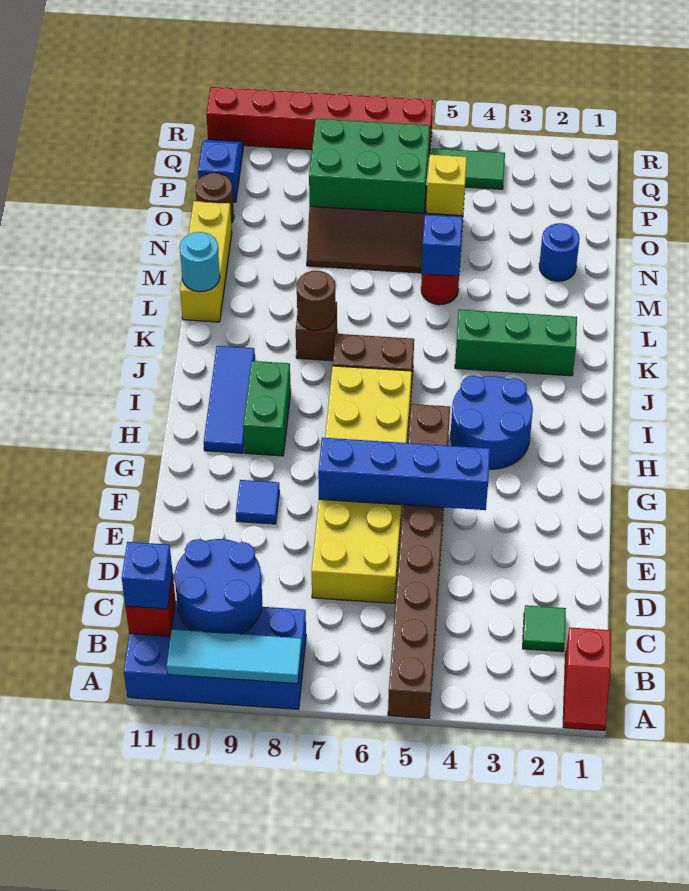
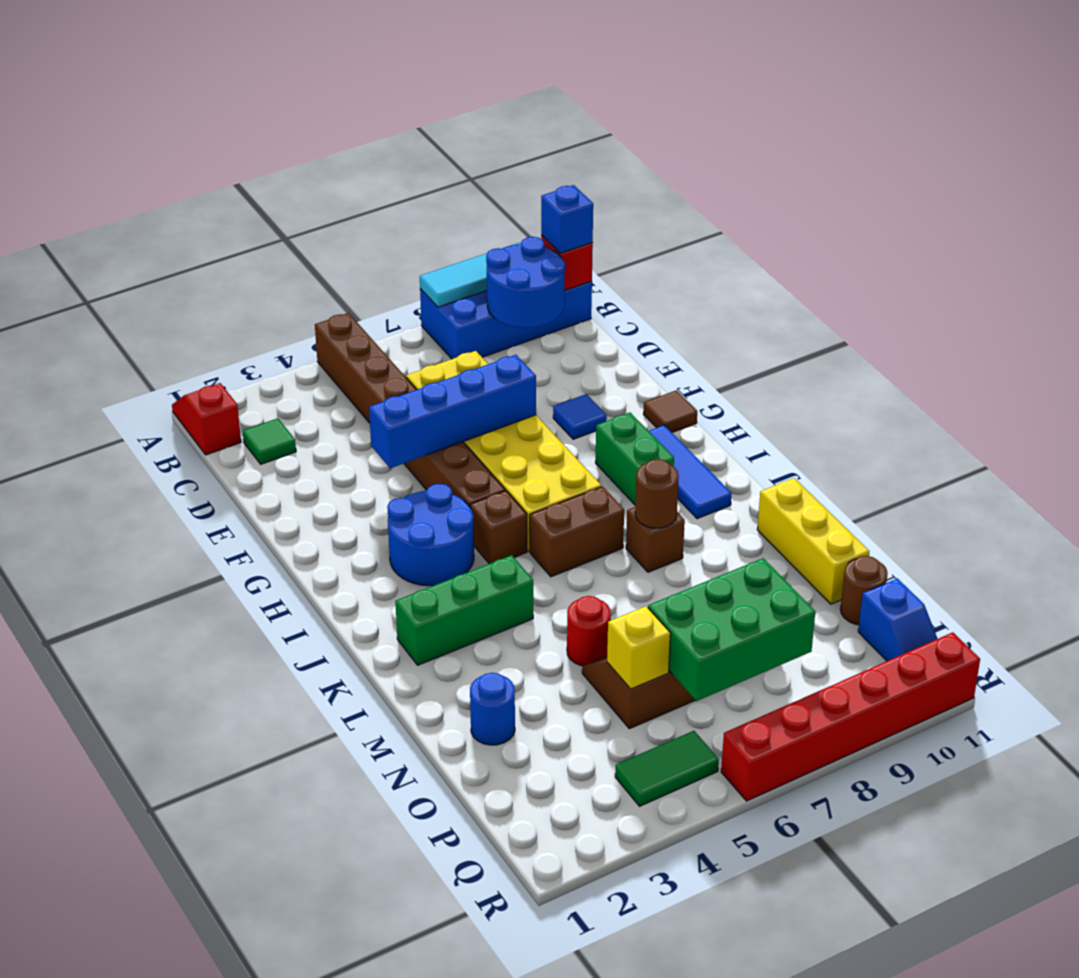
none -> brown tile G11 level 1
none -> brown brick I5 level 1
cyan round brick L11 level 2 -> none
blue brick M5 level 2 -> none

